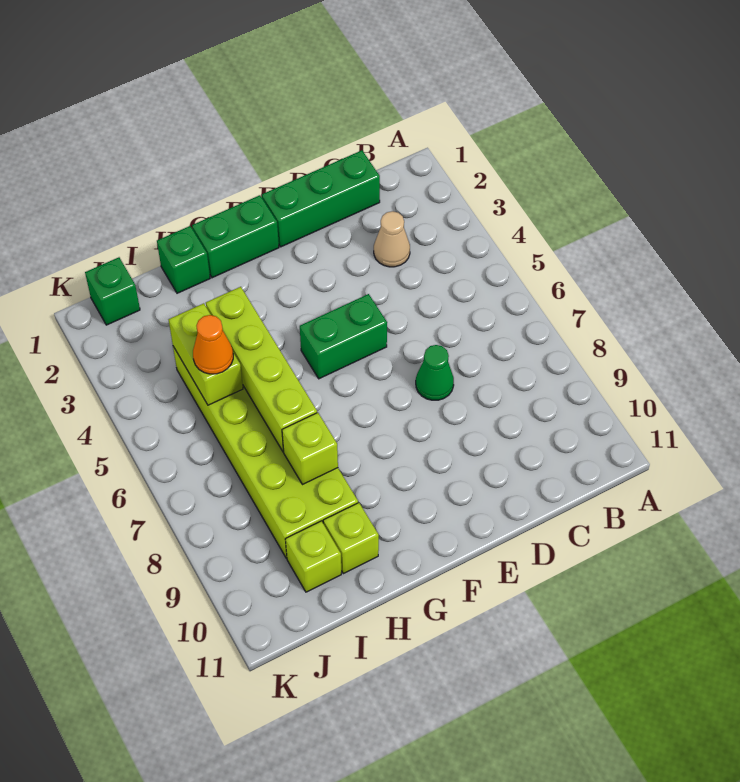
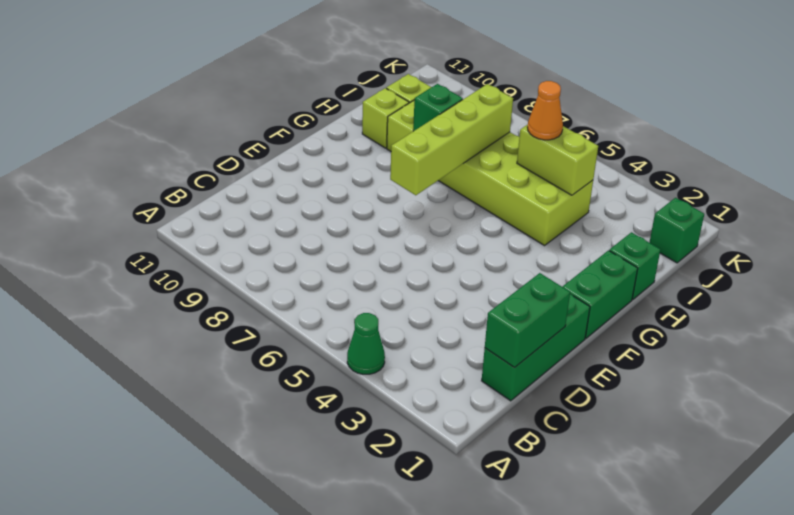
tan cone C3 level 1 -> none
green cone D7 level 1 -> green cone A4 level 1
green brick E5:F5 level 1 -> green brick C1:D1 level 2
lime brick H4:H7 level 2 -> lime brick F7:I7 level 2
lime brick H8 level 2 -> green brick H8 level 2

